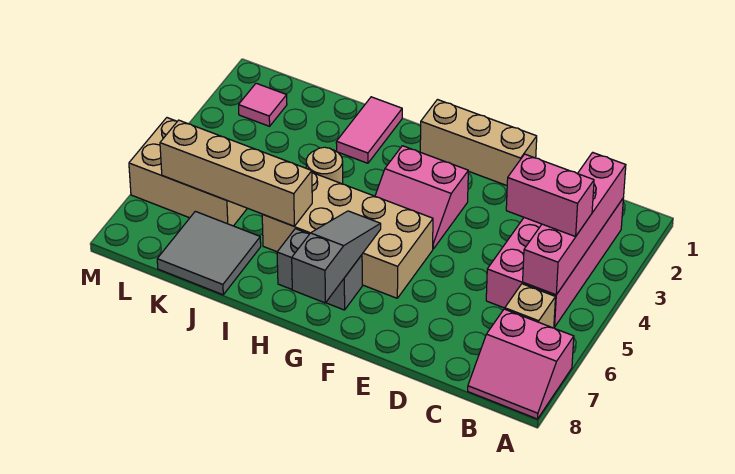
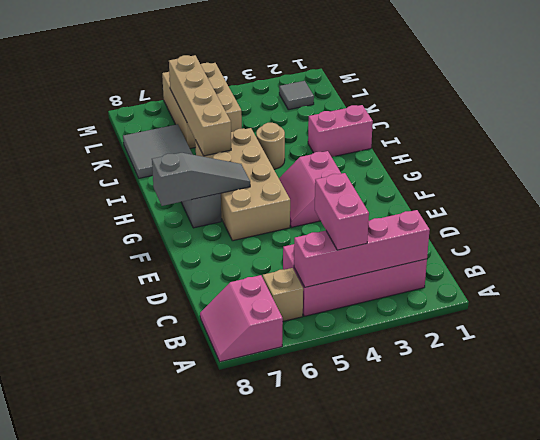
tan brick E1:G1 level 1 -> none
pink tile I1:I2 level 1 -> pink brick I1:I2 level 1
pink tile L2 level 1 -> grey tile L2 level 1

